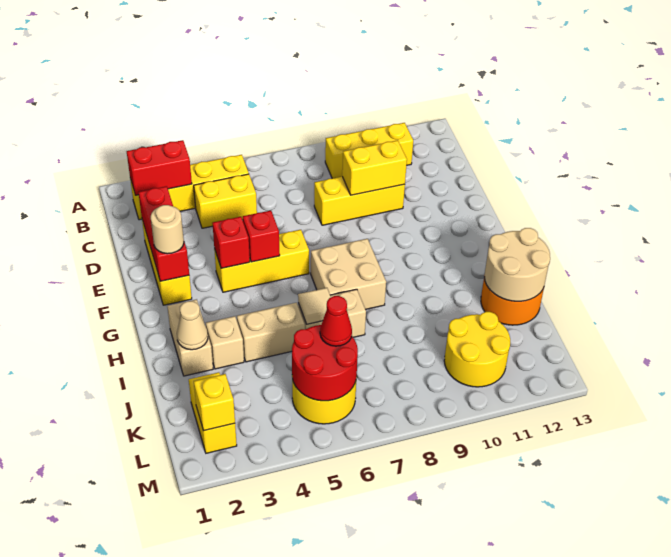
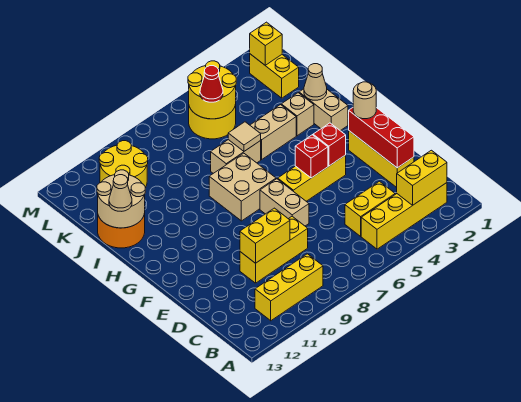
red brick B2:B3 level 2 -> yellow brick B2:B3 level 2
none -> tan brick E7:F7 level 1
none -> tan cone I13 level 3
red round brick K5:L6 level 2 -> yellow round brick K5:L6 level 2

